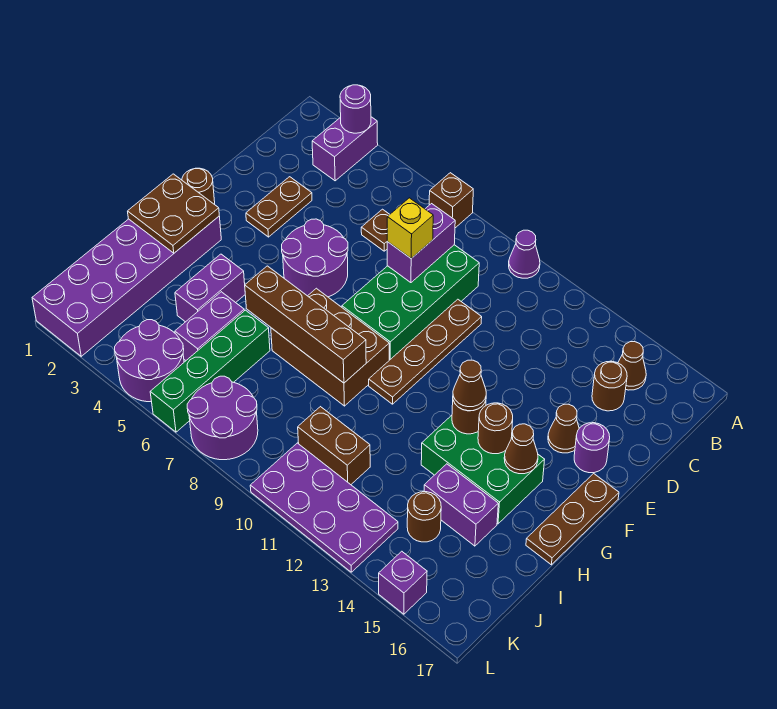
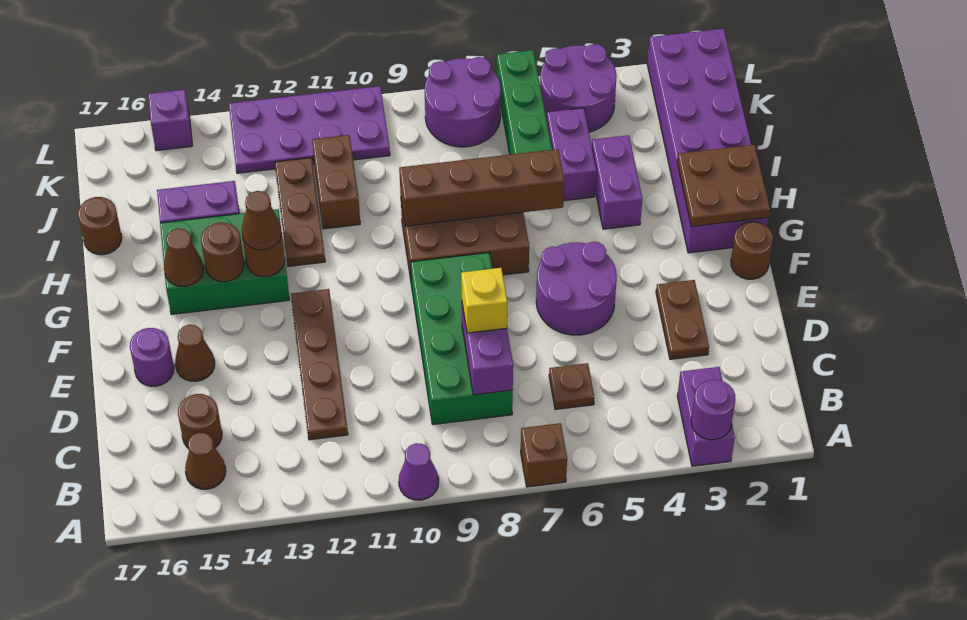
brown plate D10:G10 level 1 -> brown plate C12:F12 level 1
brown plate F17:H17 level 1 -> brown plate H12:J12 level 1
brown brick J10:J11 level 1 -> brown brick I11:J11 level 1
brown round brick J14 level 1 -> brown round brick I17 level 1

